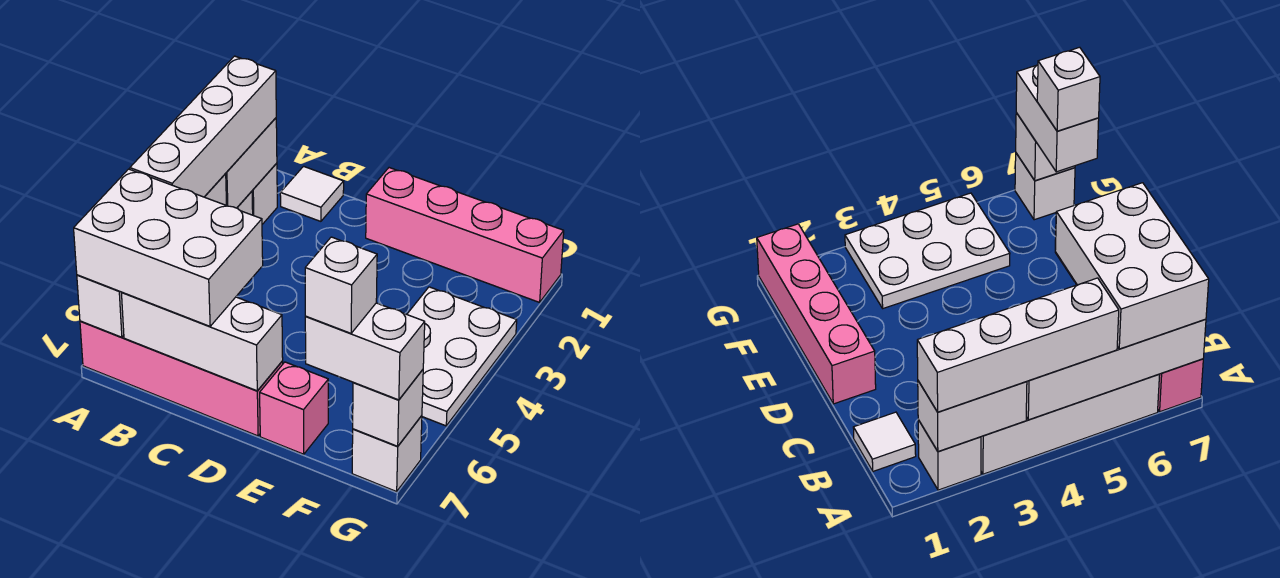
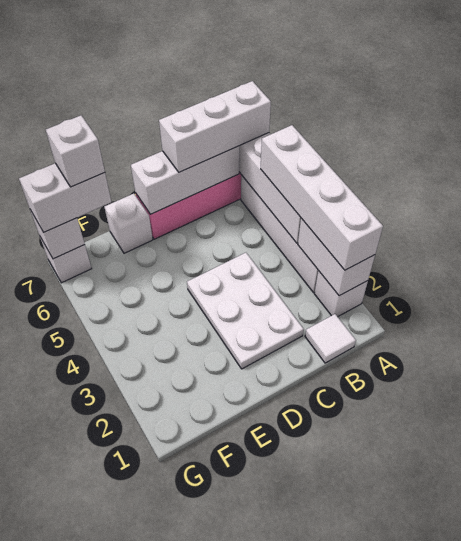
white brick A6:C7 level 3 -> white brick A7:C7 level 3
pink brick D1:G1 level 1 -> none
pink brick E7 level 1 -> white brick E7 level 1
white plate F3:G5 level 1 -> white plate C2:D4 level 1

